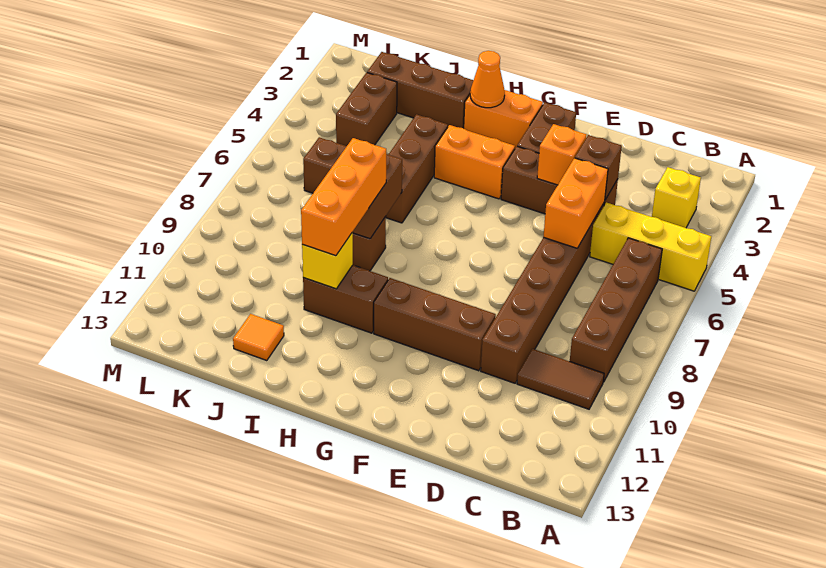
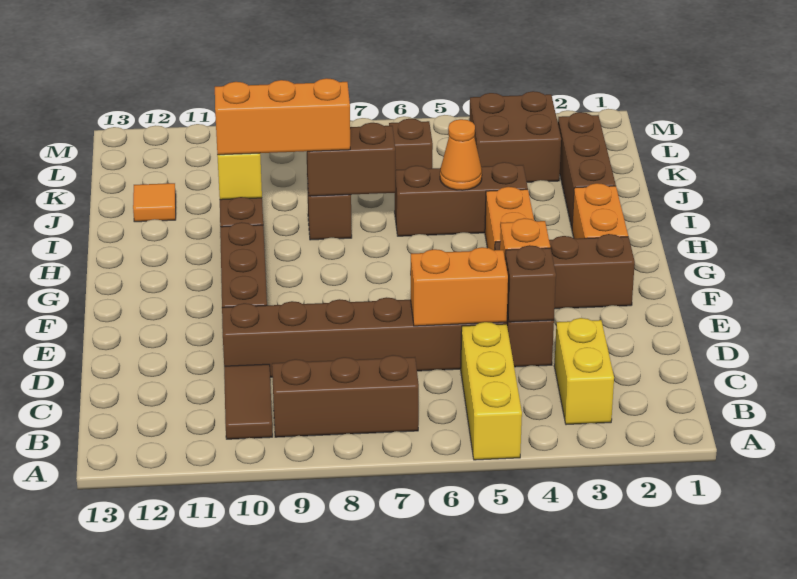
yellow brick B3 level 1 -> yellow brick B3:C3 level 1
brown brick B6:B9 level 1 -> brown brick B7:B9 level 1
orange cone H2 level 2 -> orange cone I5 level 2
brown brick K3:K4 level 1 -> brown brick K3:L4 level 1

